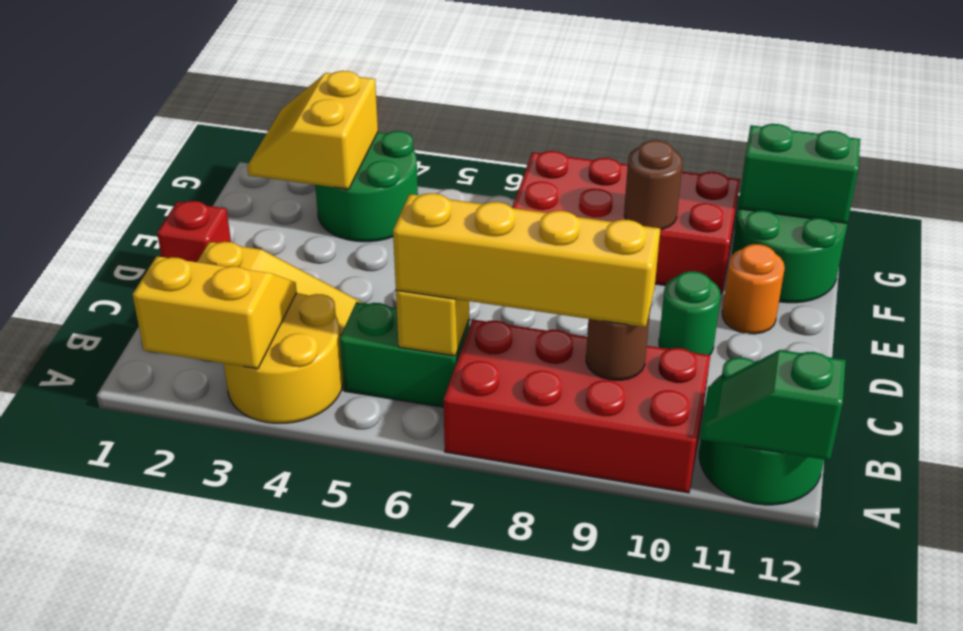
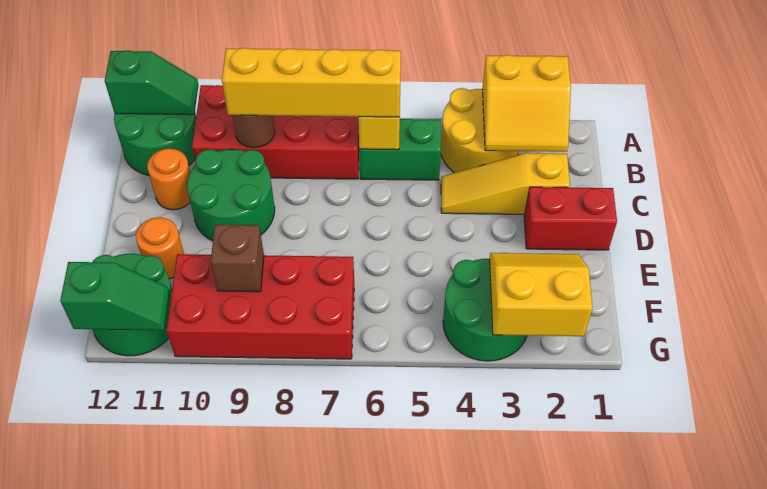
none -> orange round brick C11 level 1
red brick D1 level 1 -> red brick D1:D2 level 1
green round brick D10 level 1 -> green round brick C9:D10 level 1
yellow slope F2:G3 level 2 top 3 -> yellow slope F2:G3 level 2 top G
brown round brick F9 level 2 -> brown brick F9 level 2
green brick G11:G12 level 2 -> green slope G11:G12 level 2 top 12

